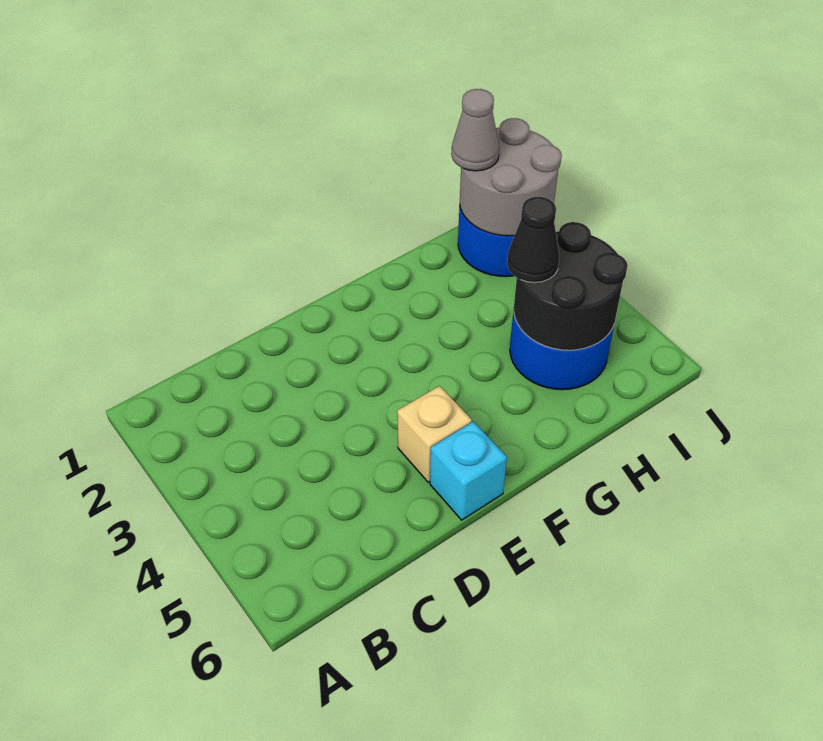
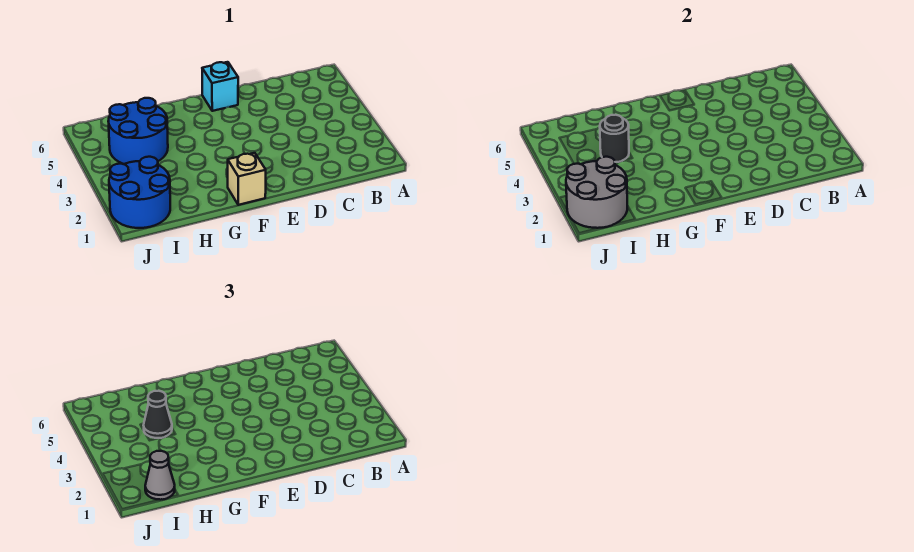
tan brick E5 level 1 -> tan brick F1 level 1
black round brick H4:I5 level 2 -> black round brick H4 level 2

